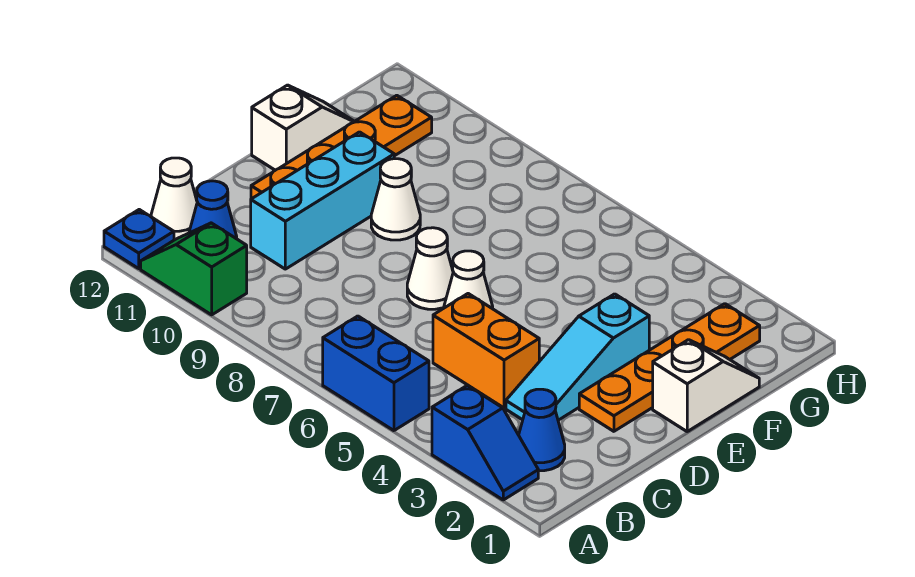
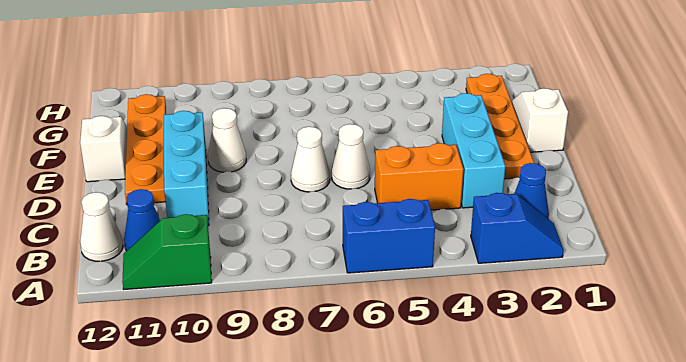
blue plate A12 level 1 -> none
cyan slope C3:E3 level 1 top E -> cyan brick C3:E3 level 1

